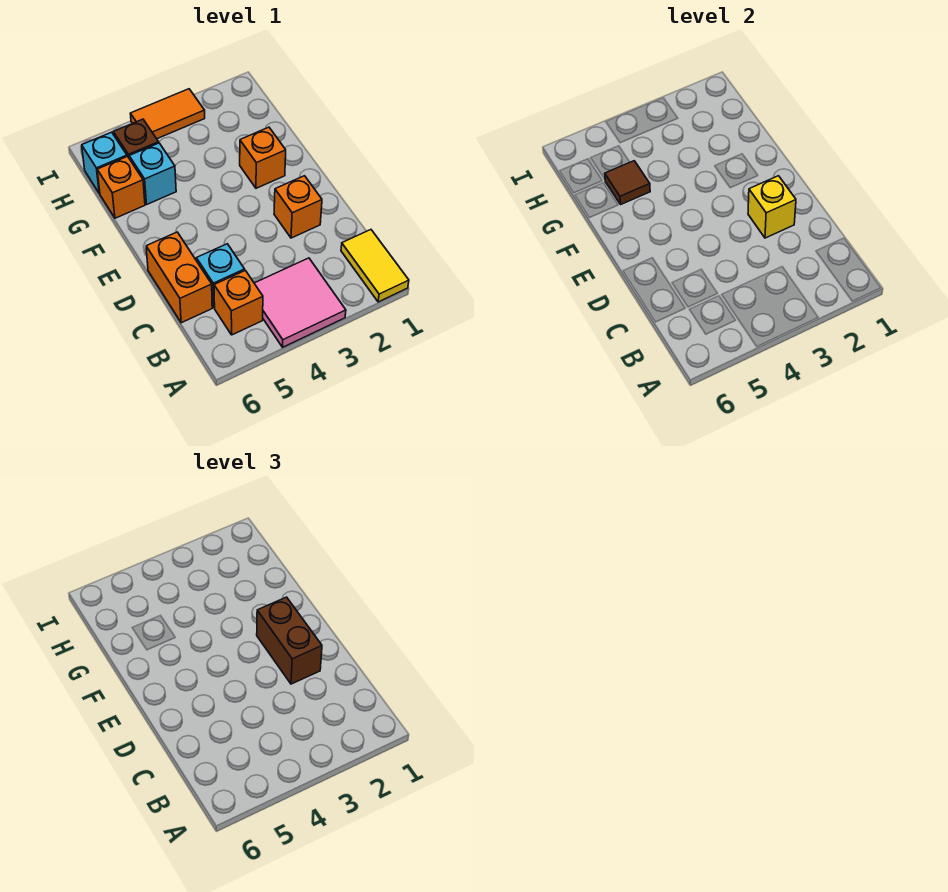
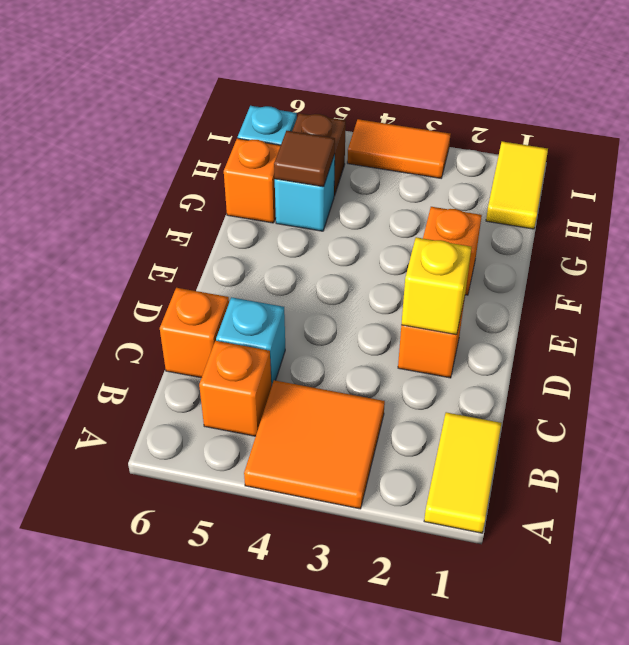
pink tile A3:B4 level 1 -> orange tile A3:B4 level 1
orange brick C6:D6 level 1 -> orange brick C6 level 1
brown brick D2:E2 level 3 -> none
none -> yellow tile H1:I1 level 1

